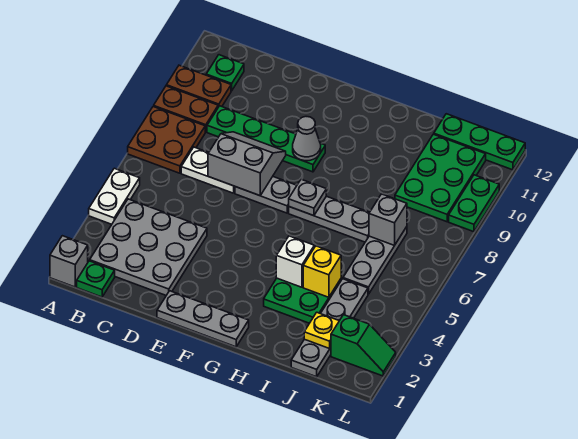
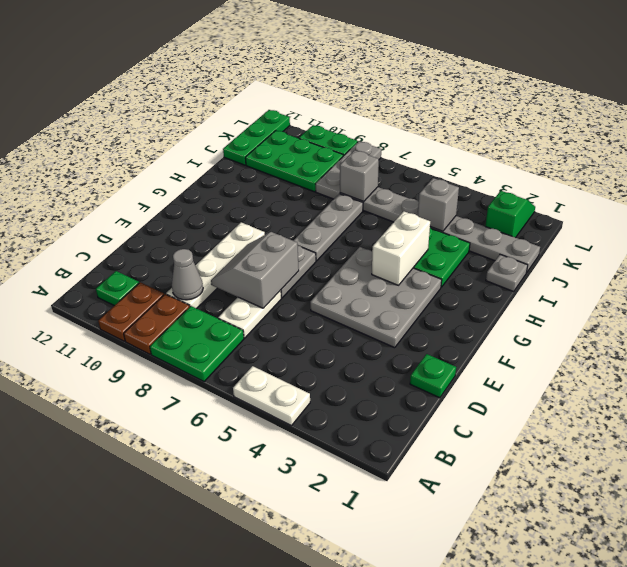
grey brick A1 level 1 -> grey brick J4 level 2
brown plate A7:B8 level 1 -> green plate A7:B8 level 1
green plate B1 level 1 -> green plate D1 level 1
grey plate B2:D4 level 1 -> grey plate E3:G5 level 1
green plate C9:F9 level 1 -> white plate C9:F9 level 1
grey plate E1:G1 level 1 -> grey plate J8:L8 level 1
grey cone F9 level 2 -> grey cone C9 level 2
grey plate G7 level 2 -> grey plate I1 level 1
white brick H4 level 2 -> white brick G4:H4 level 2
yellow brick I4 level 2 -> none
yellow plate J2 level 2 -> none

